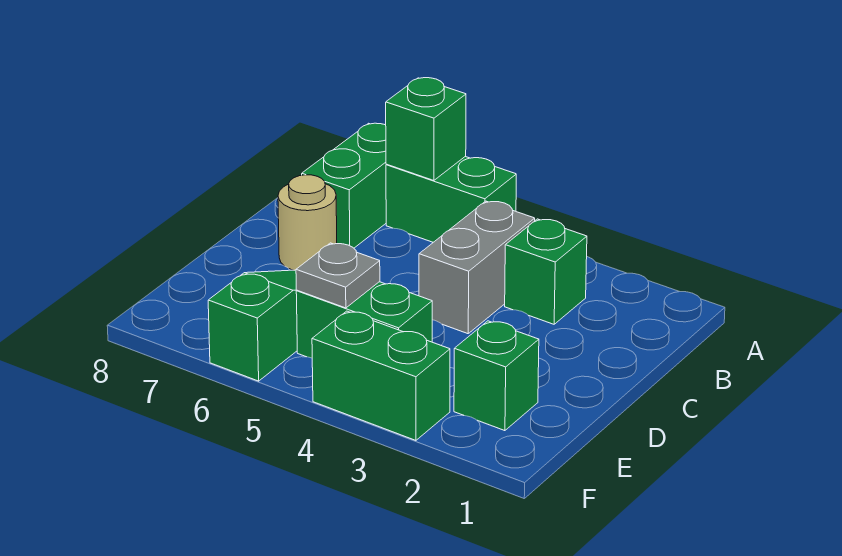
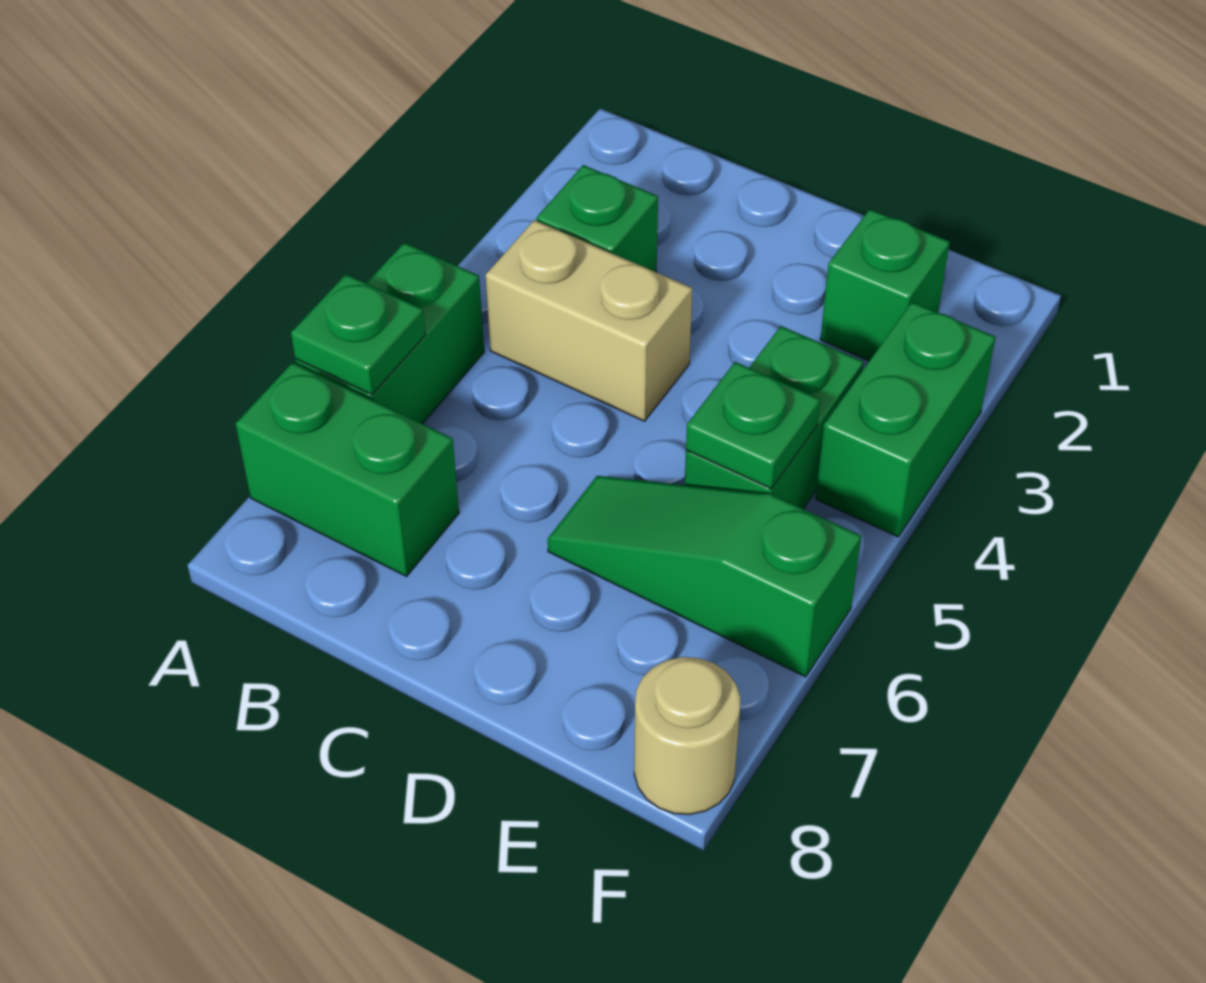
green brick A6 level 2 -> green plate A6 level 2
grey brick B4:C4 level 1 -> tan brick B4:C4 level 1
tan round brick C7 level 1 -> tan round brick F8 level 1
grey plate E5 level 2 -> green plate E5 level 2

